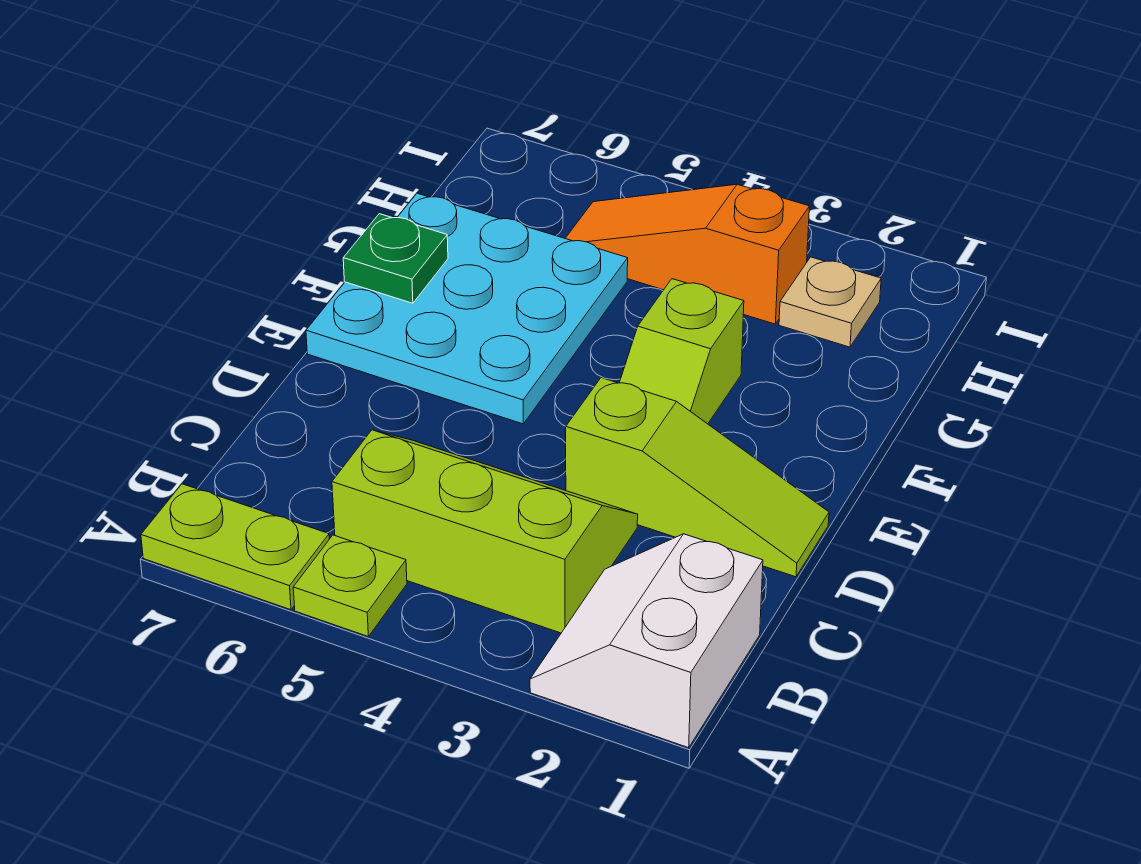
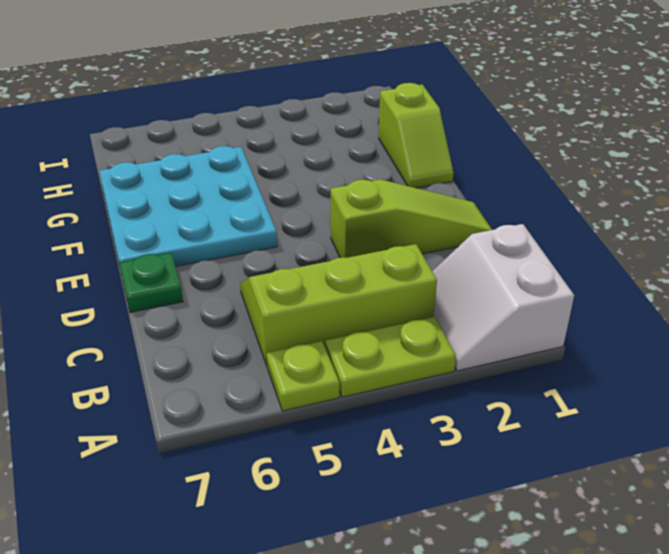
lime plate A6:A7 level 1 -> lime plate A3:A4 level 1
lime slope E3:F3 level 1 top F -> lime slope F1:G1 level 1 top G
green plate F7 level 2 -> green plate D7 level 1
tan plate H2 level 1 -> none
orange slope H3:H5 level 1 top 3 -> none

